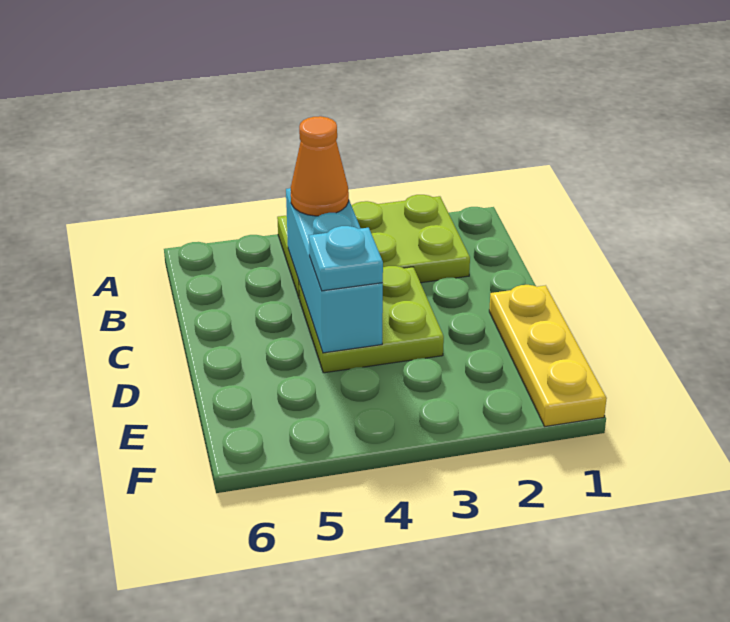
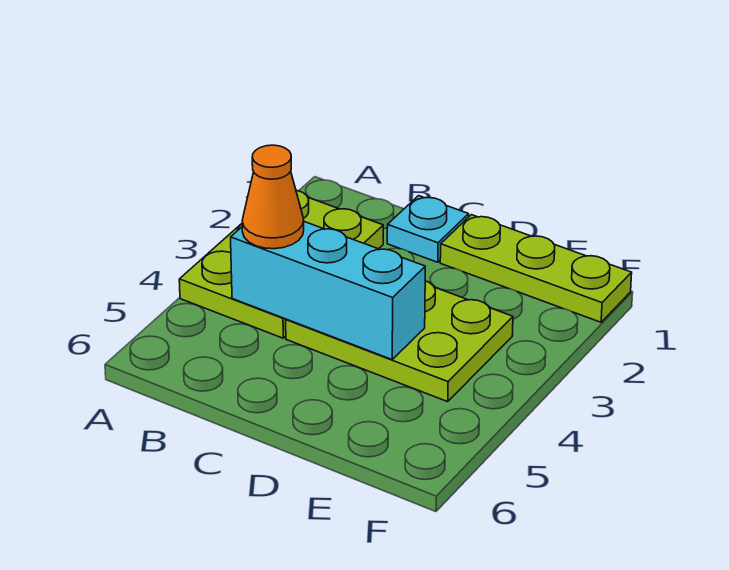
lime plate C3:D4 level 1 -> lime plate C3:E4 level 1
yellow plate D1:F1 level 1 -> lime plate D1:F1 level 1
cyan plate D4 level 3 -> cyan plate C1 level 1

